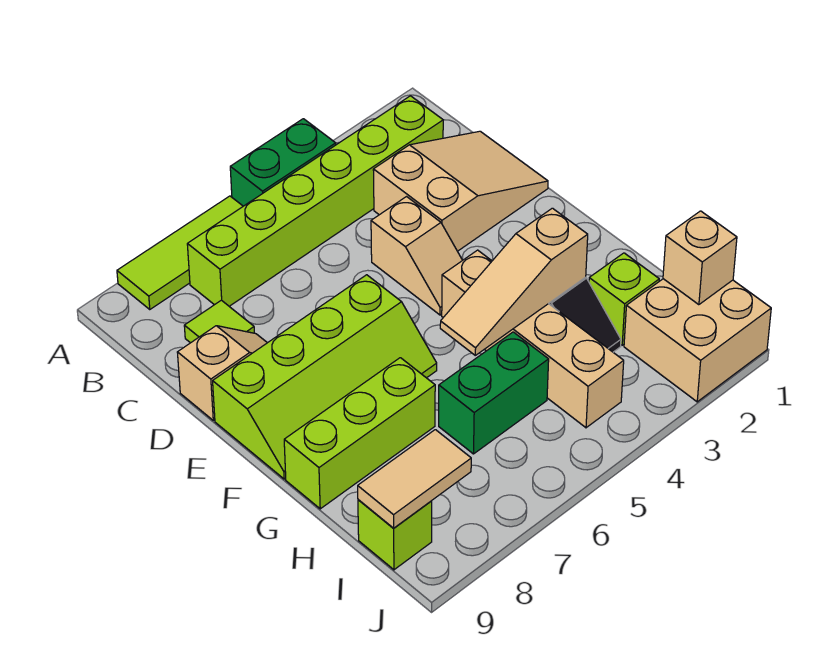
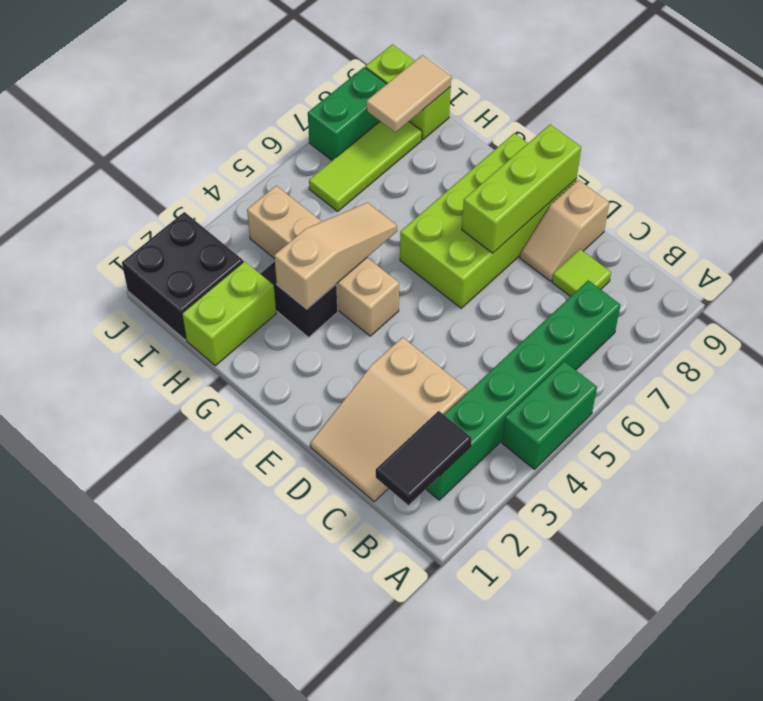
lime tile A6:A8 level 1 -> lime tile I6:I8 level 1
none -> black tile B1:B2 level 2
lime brick B2:B7 level 1 -> green brick B2:B7 level 1
tan slope D4:E4 level 1 top D -> none
lime slope E6:F9 level 1 top E -> lime brick E6:F9 level 1
lime brick G7:G9 level 1 -> lime brick E7:E9 level 2
lime brick H2 level 1 -> lime brick H1:H2 level 1
green brick H5:H6 level 1 -> green brick J7:J8 level 1
tan brick I1:J2 level 1 -> black brick I1:J2 level 1
tan brick I1 level 2 -> none
lime brick I9 level 1 -> lime brick I9:J9 level 1

